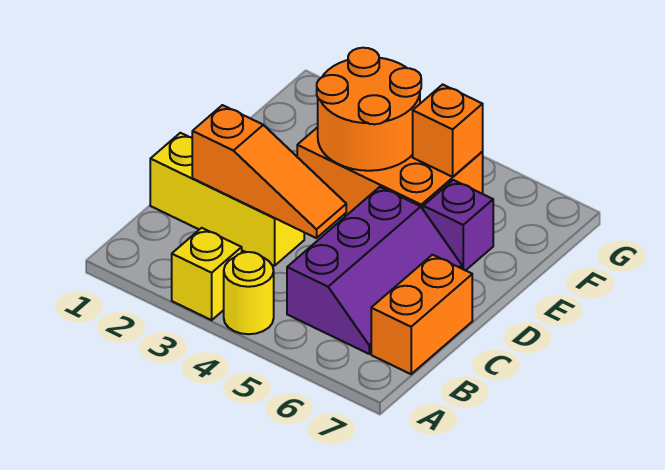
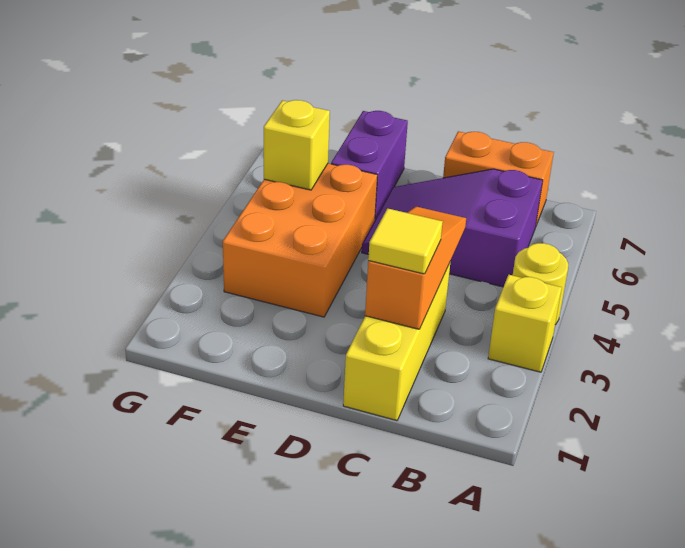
purple slope B5:D6 level 1 top 5 -> purple slope B5:D6 level 1 top B
none -> yellow tile C2 level 3
orange round brick E3:F4 level 2 -> none
purple brick E6 level 1 -> purple brick E6:E7 level 1
orange brick F5 level 2 -> yellow brick F5 level 2

